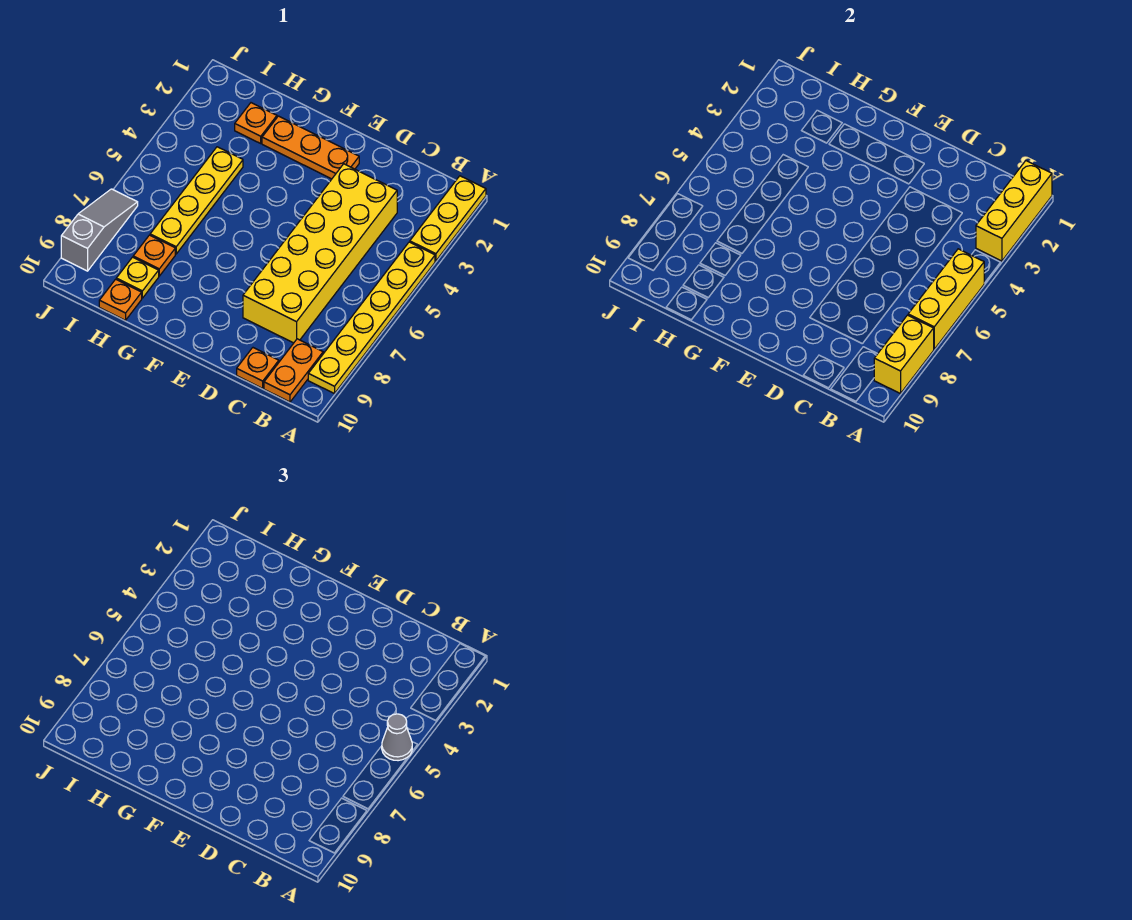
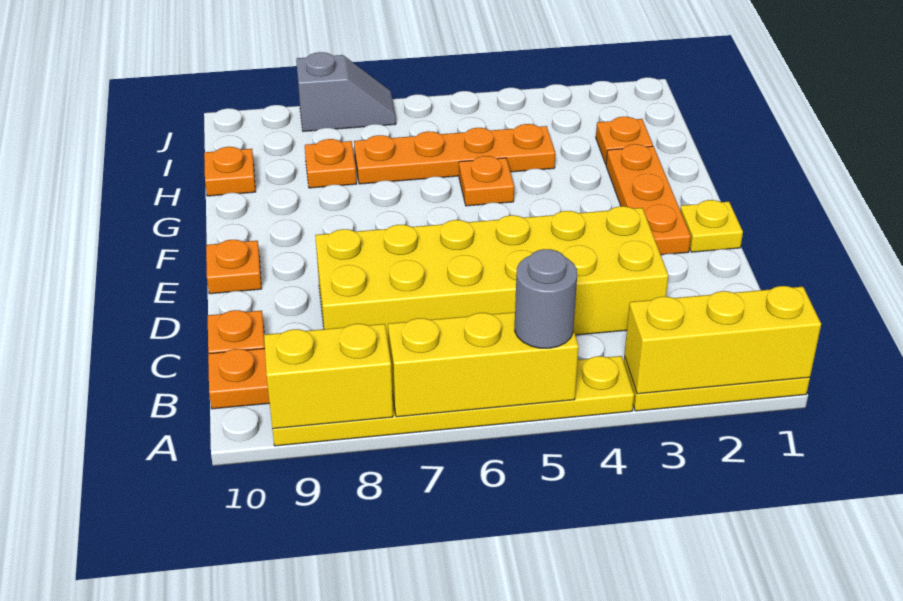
grey cone A5 level 3 -> grey round brick A5 level 3
none -> orange plate E10 level 1
none -> orange plate G5 level 1
yellow plate H4:H7 level 1 -> orange plate H4:H7 level 1
yellow plate H9 level 1 -> yellow plate E1 level 1
grey slope J7:J9 level 1 top 9 -> grey slope J7:J8 level 1 top 8

